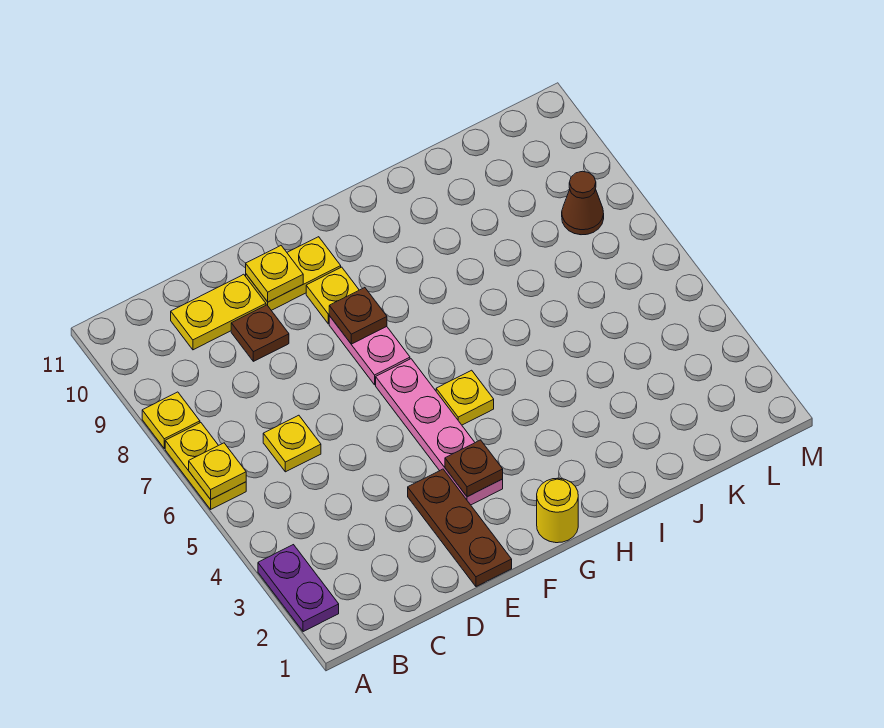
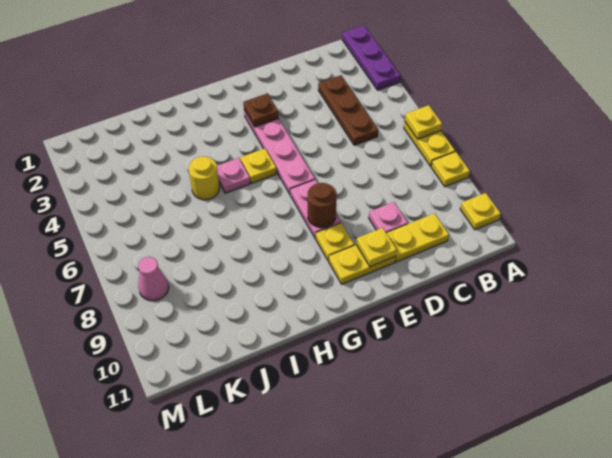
purple plate A2:A3 level 1 -> purple plate A1:A3 level 1
yellow plate C6 level 1 -> yellow plate A10 level 1
brown plate D9 level 1 -> pink plate D9 level 1
brown plate E1:E3 level 1 -> brown plate C3:C5 level 1
brown plate F8 level 2 -> brown round brick F8 level 2
yellow round brick G1 level 1 -> yellow round brick I5 level 1
none -> pink plate H5 level 1
brown cone L8 level 1 -> pink cone L8 level 1

